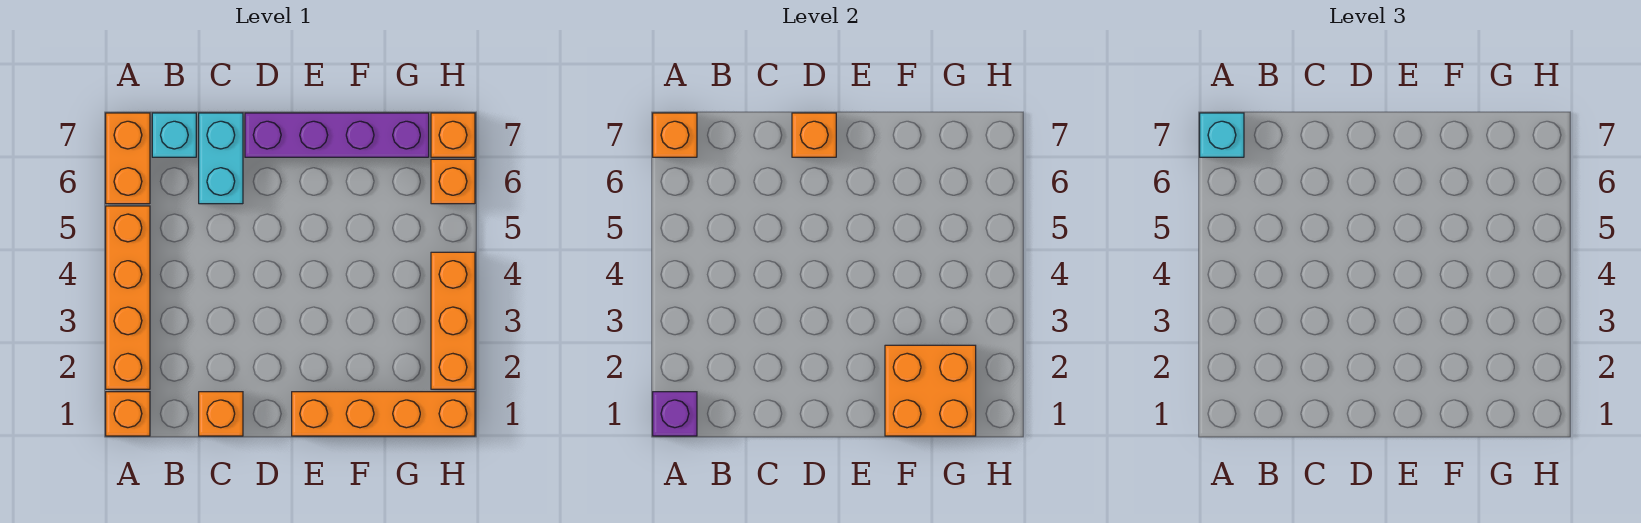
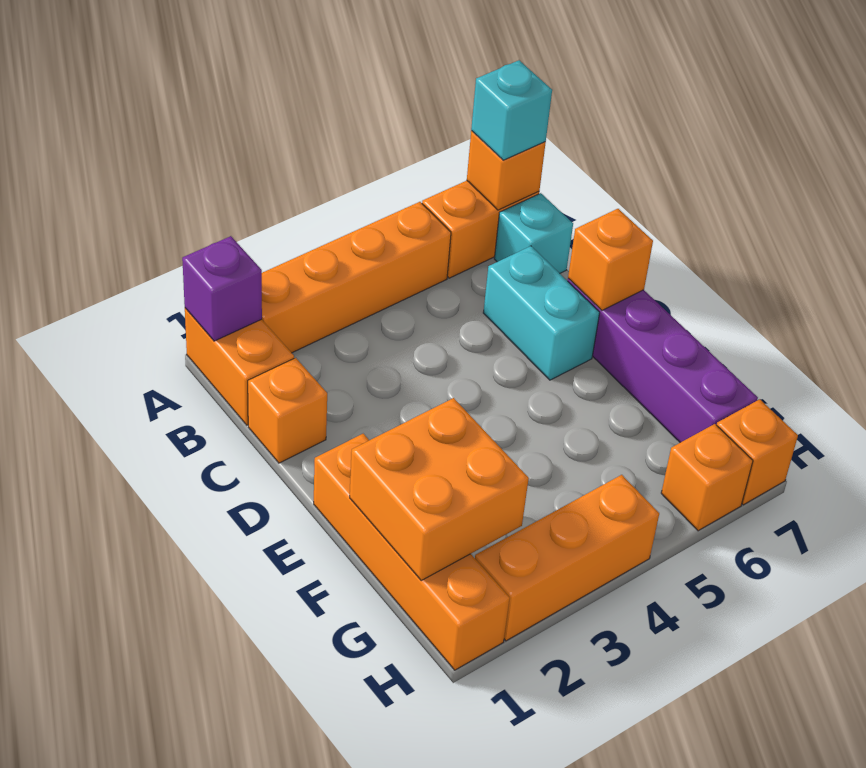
orange brick A1 level 1 -> orange brick A1:B1 level 1
cyan brick C6:C7 level 1 -> cyan brick C6:D6 level 1

